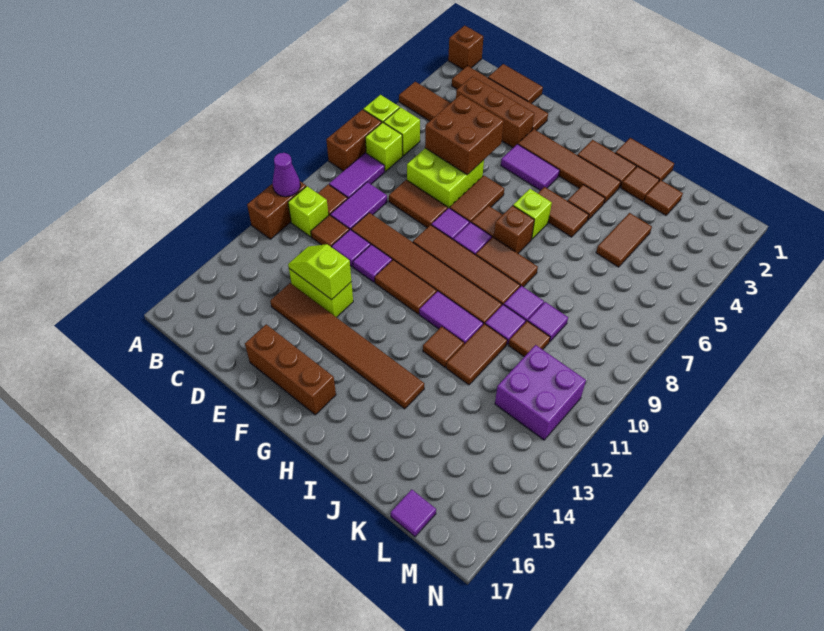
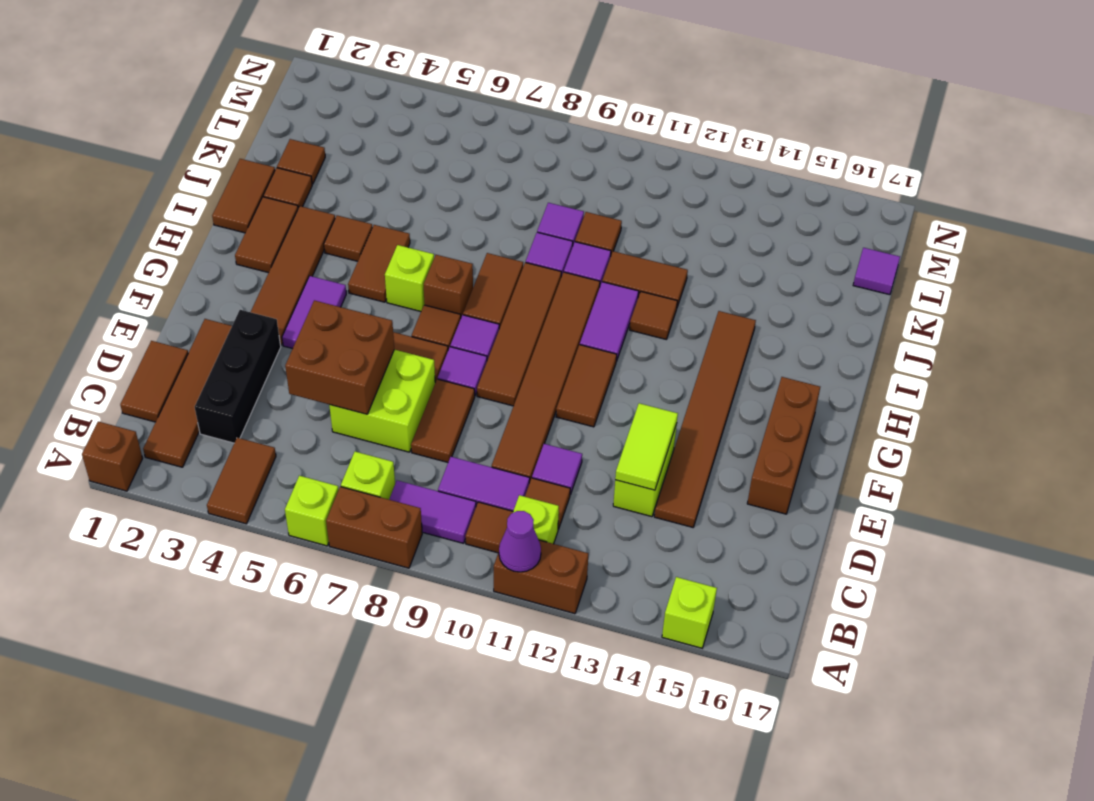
lime brick B6 level 1 -> lime brick A15 level 1
brown brick C3:E3 level 1 -> black brick C3:E3 level 1
lime slope D13:E13 level 2 top E -> lime tile D13:E13 level 2
purple tile E11 level 1 -> none
brown tile K4:K5 level 1 -> none
purple brick L11:M12 level 1 -> none

